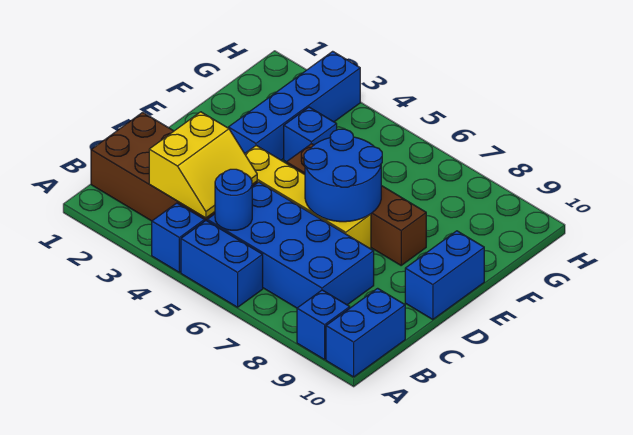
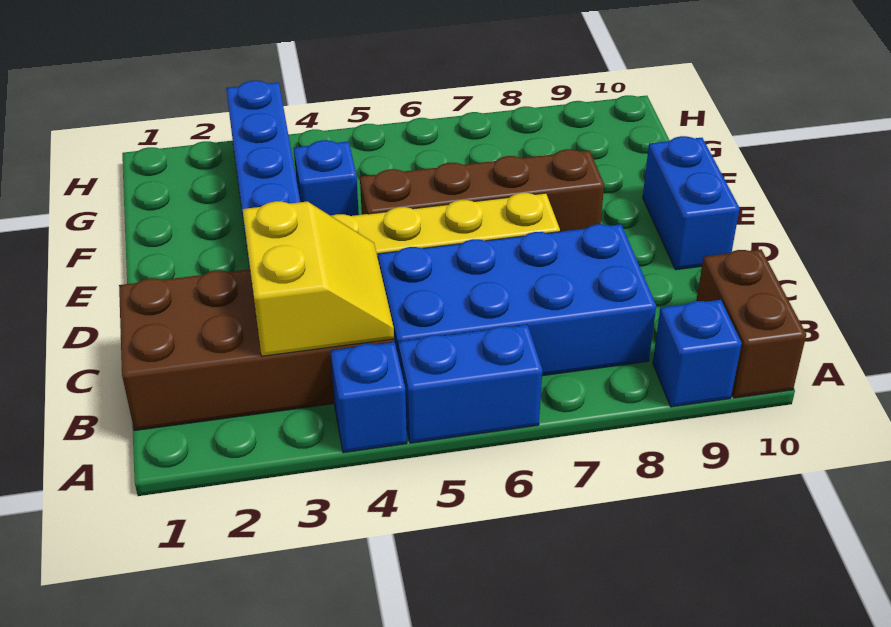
blue brick A10:B10 level 1 -> brown brick A10:B10 level 1
blue round brick B5 level 2 -> none
blue round brick D6:E7 level 2 -> none

